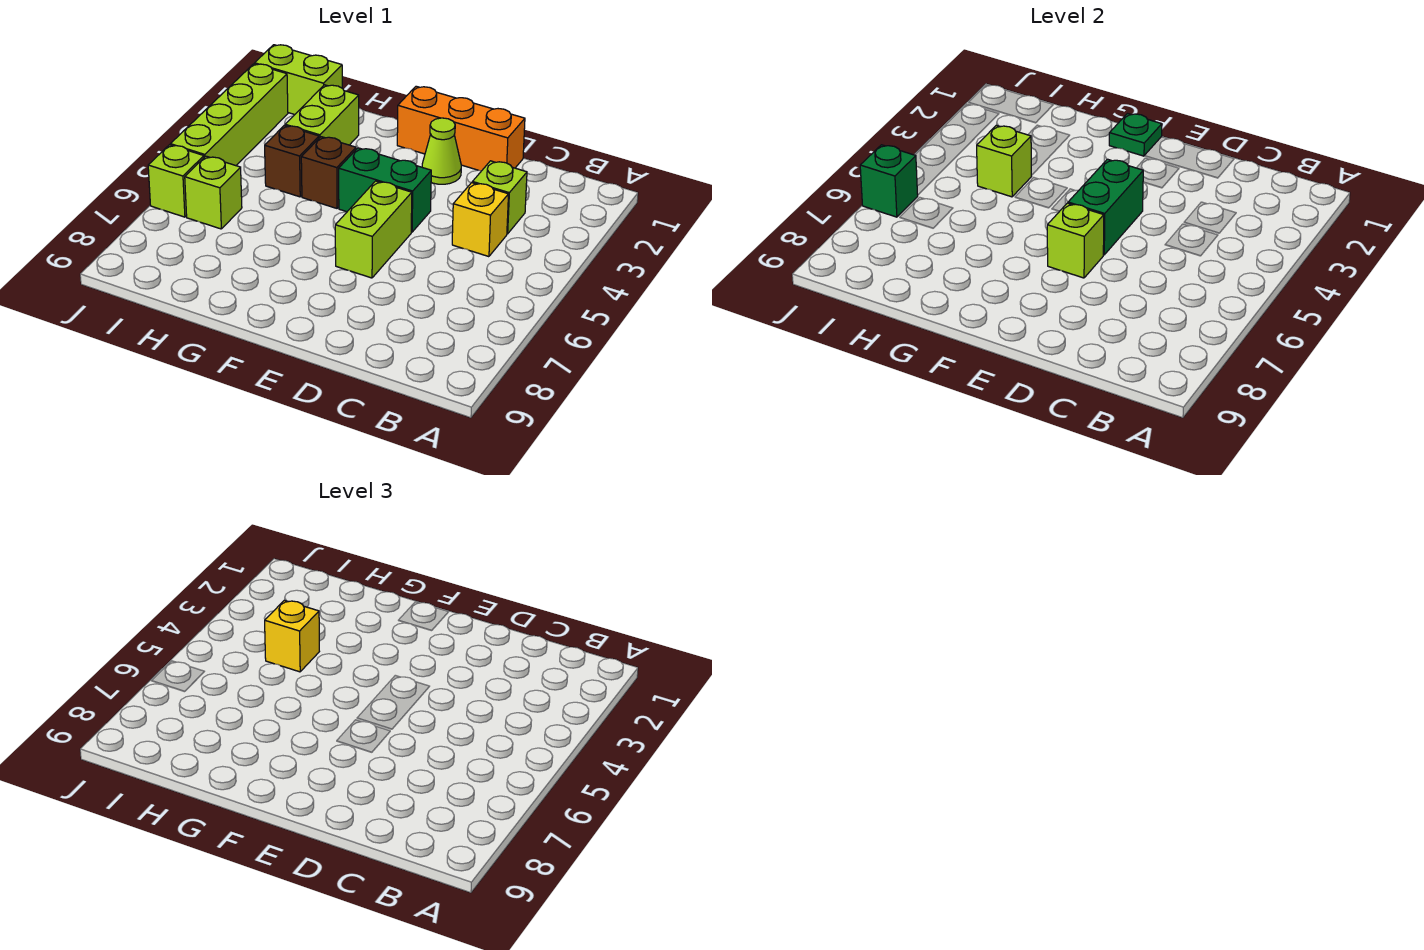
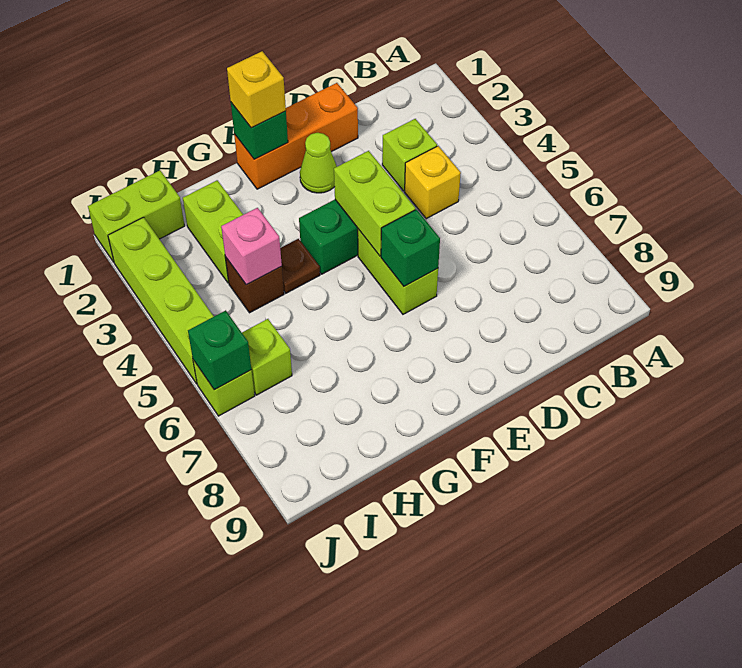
green brick E4:E5 level 2 -> lime brick E4:E5 level 2
lime brick E6 level 2 -> green brick E6 level 2
green plate F1 level 2 -> green brick F1 level 2
brown brick G4 level 1 -> brown plate G4 level 1
lime brick H4 level 2 -> pink brick H4 level 2
yellow brick H4 level 3 -> yellow brick F1 level 3

